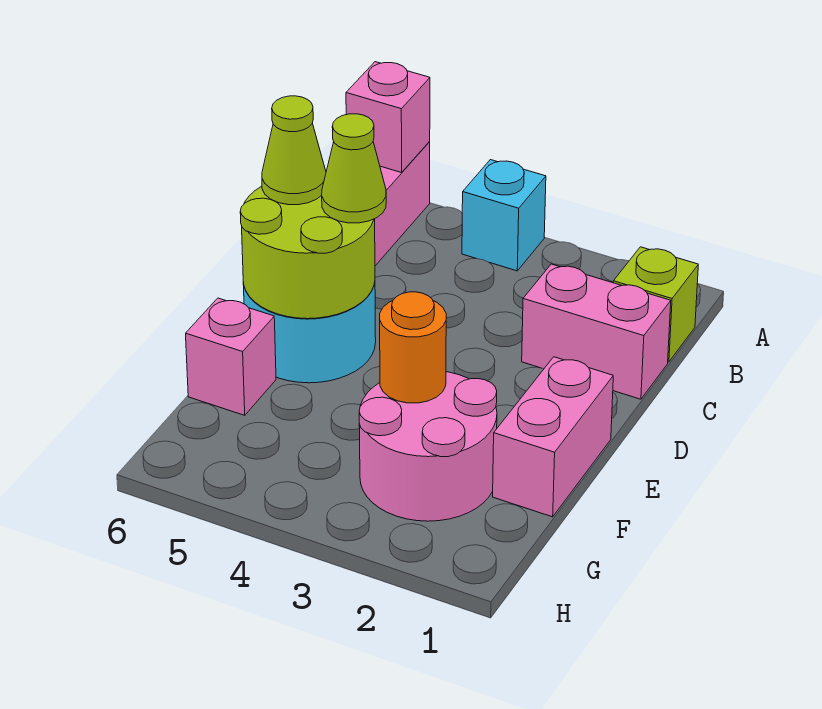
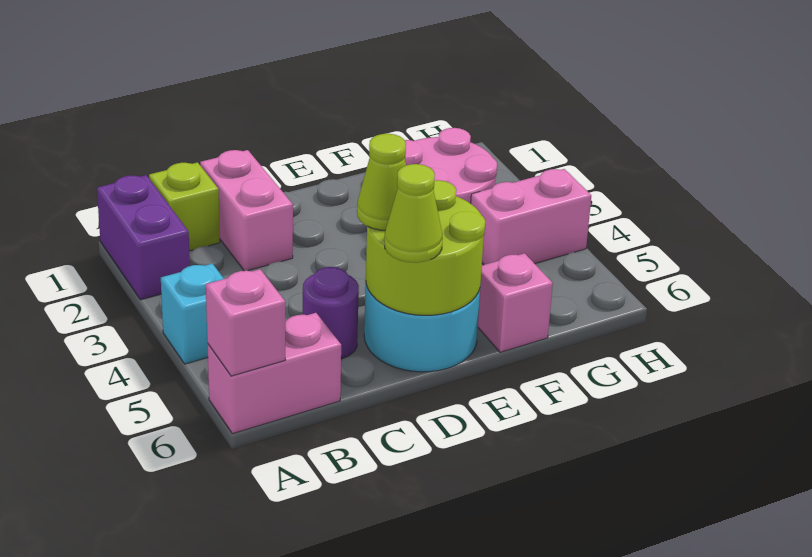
none -> purple brick A1:A2 level 1
none -> purple round brick C5 level 1
pink brick E1:F1 level 1 -> pink brick G4:H4 level 1
orange round brick F3 level 2 -> none

